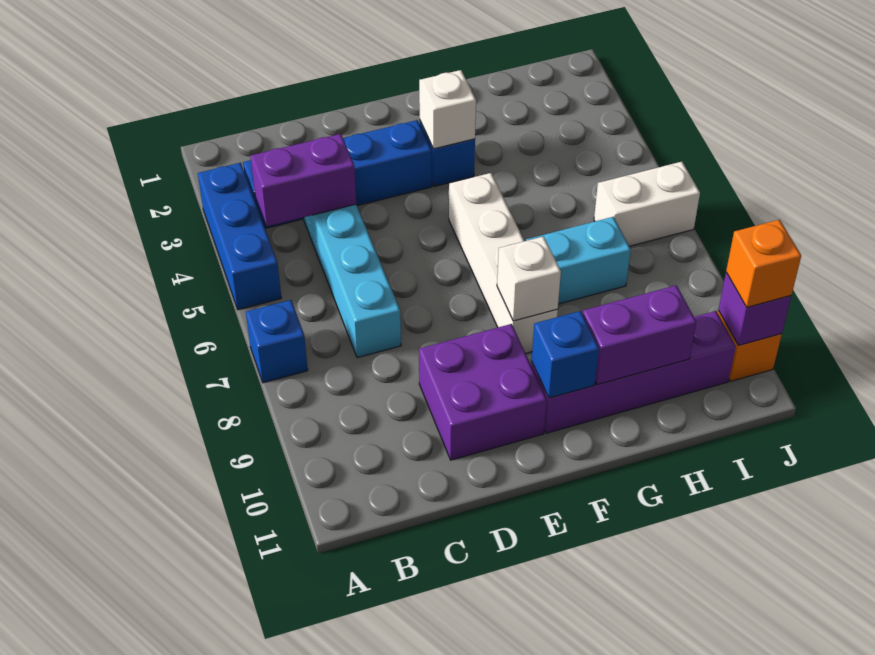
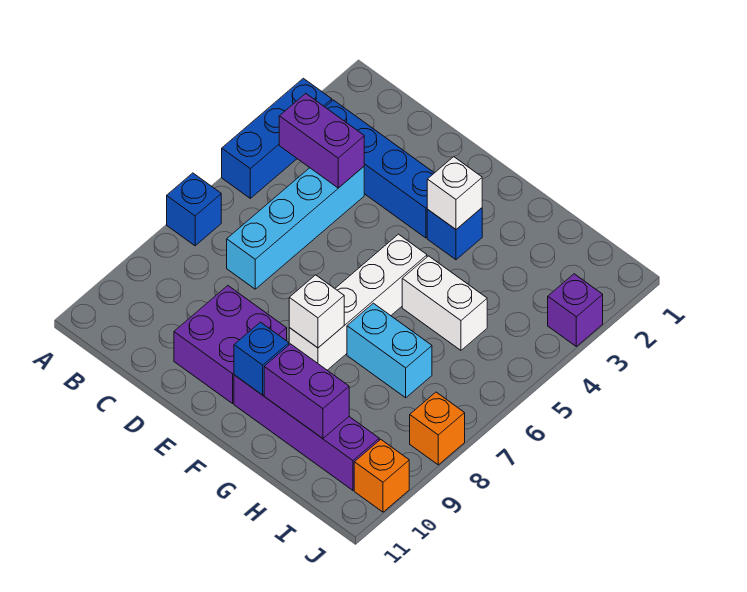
white brick I6:J6 level 1 -> white brick G5:H5 level 1
purple brick J10 level 2 -> purple brick J3 level 1
orange brick J10 level 3 -> orange brick J8 level 1

